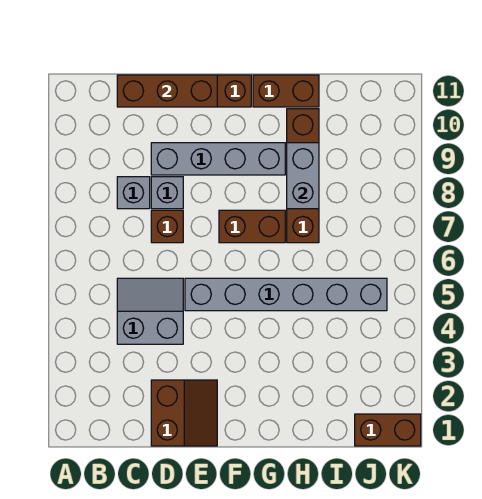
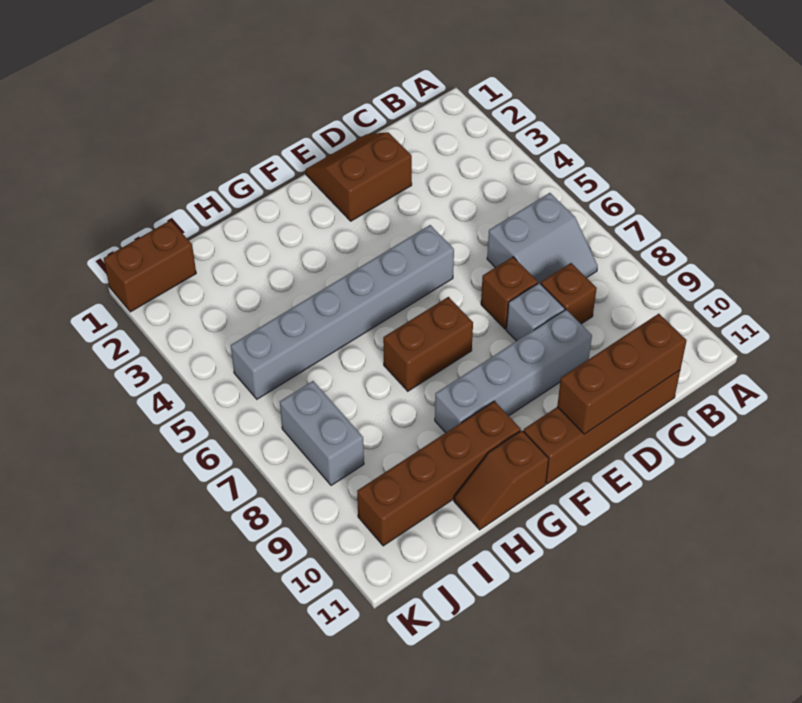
grey slope C4:D5 level 1 top 4 -> grey slope B6:C7 level 1 top 6
grey brick C8 level 1 -> brown brick C8 level 1
brown slope D1:E2 level 1 top D -> brown slope D1:E2 level 1 top 2
brown brick G11:H11 level 1 -> brown slope G11:H11 level 1 top G
brown brick H7:H10 level 1 -> brown brick G10:J10 level 1
grey brick H8:H9 level 2 -> grey brick J7:J8 level 1

